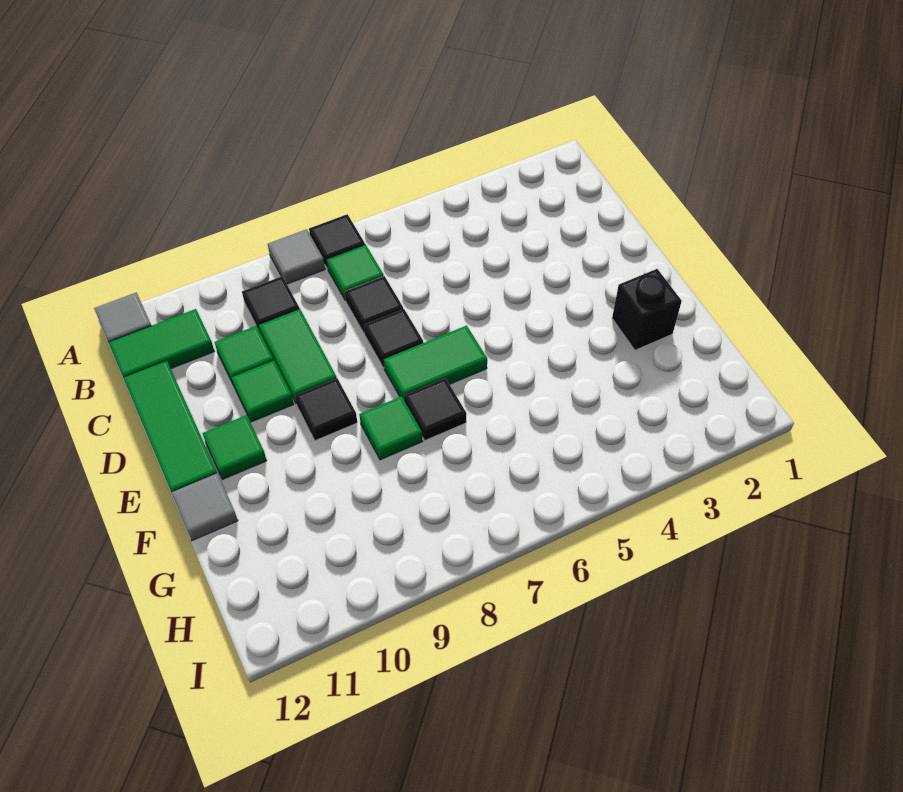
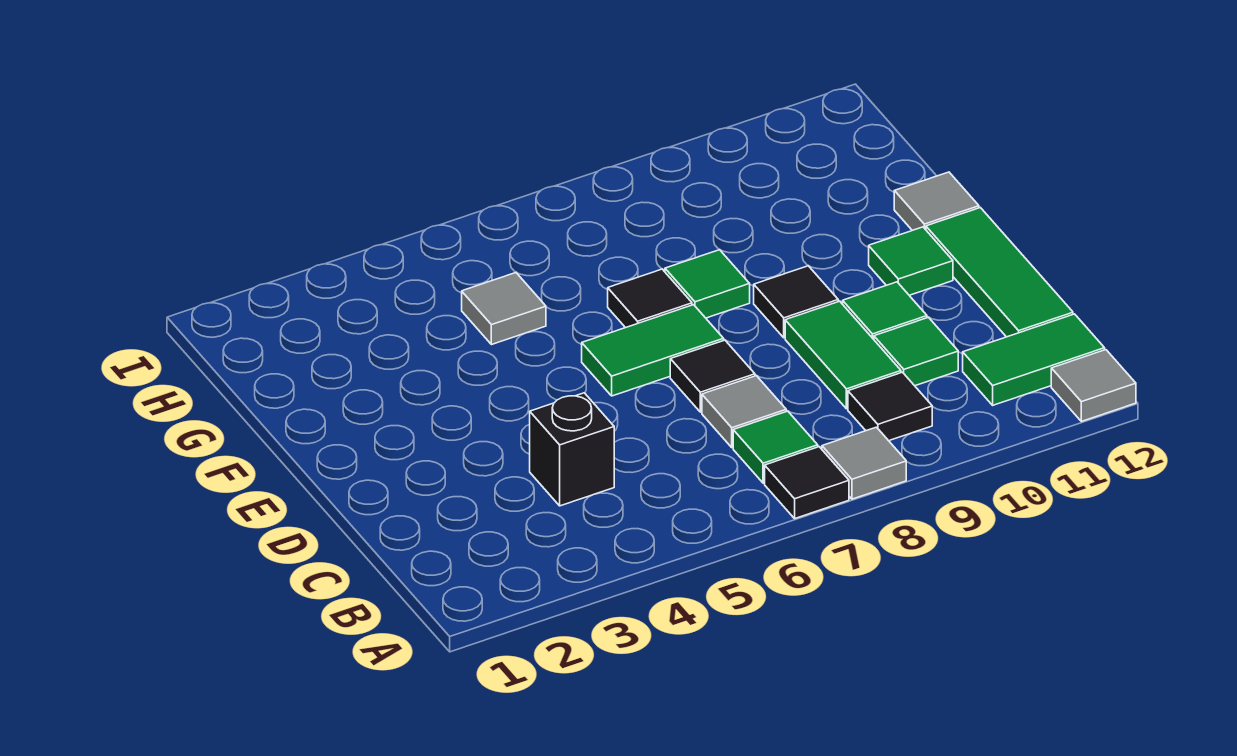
black tile C7 level 1 -> grey tile C7 level 1
black brick F2 level 1 -> black brick C4 level 1
none -> grey tile G5 level 1

